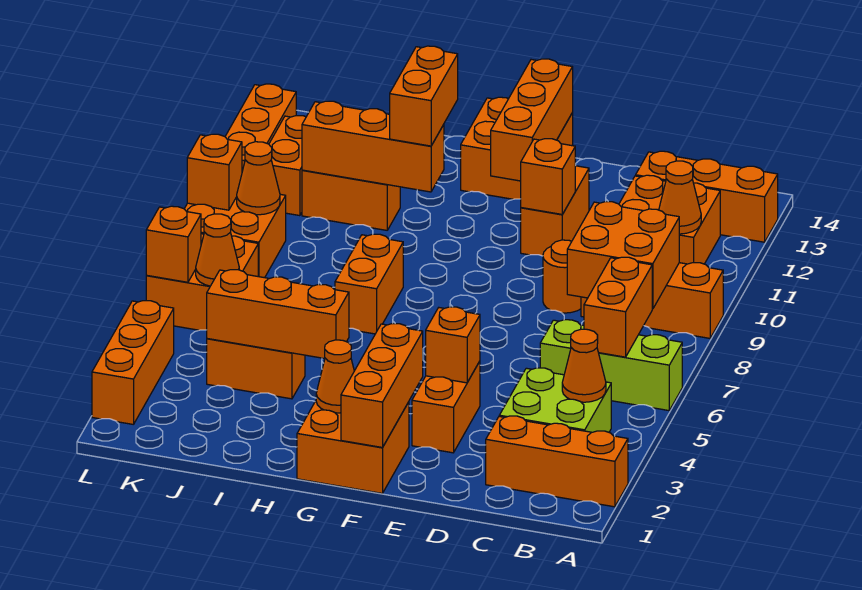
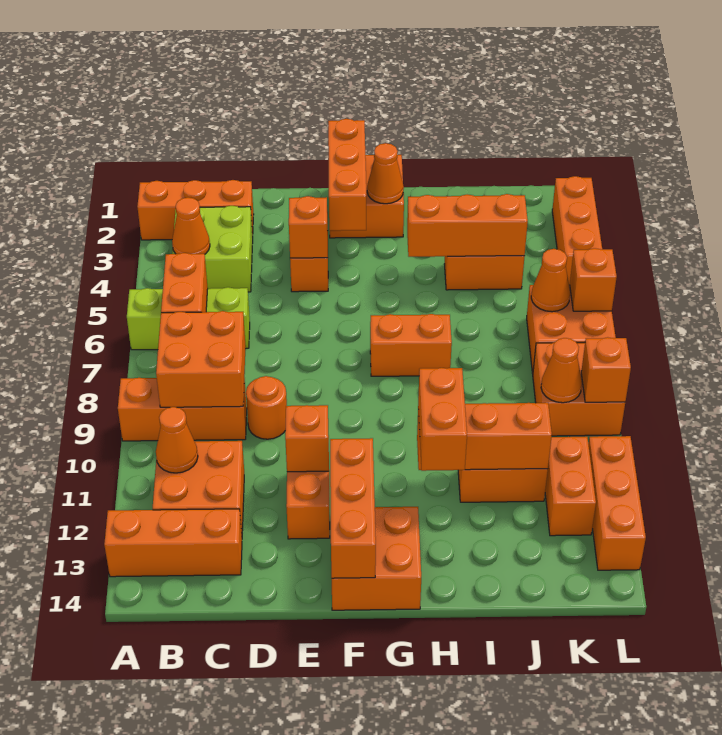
orange brick H7:H8 level 1 -> orange brick G7:H7 level 1

